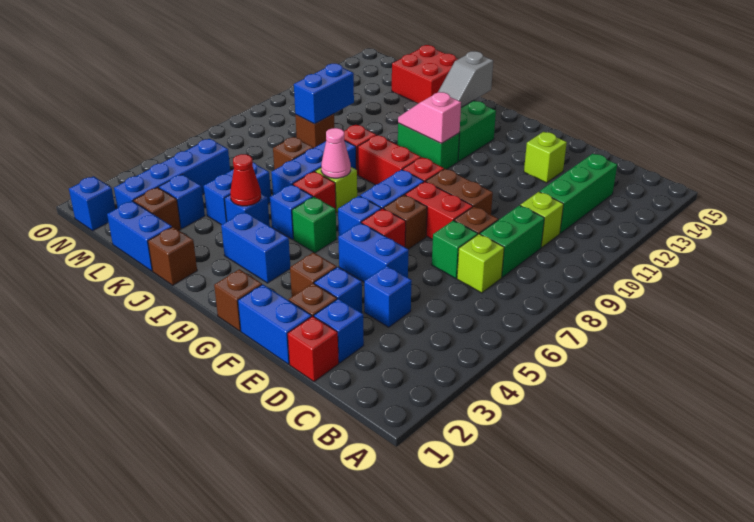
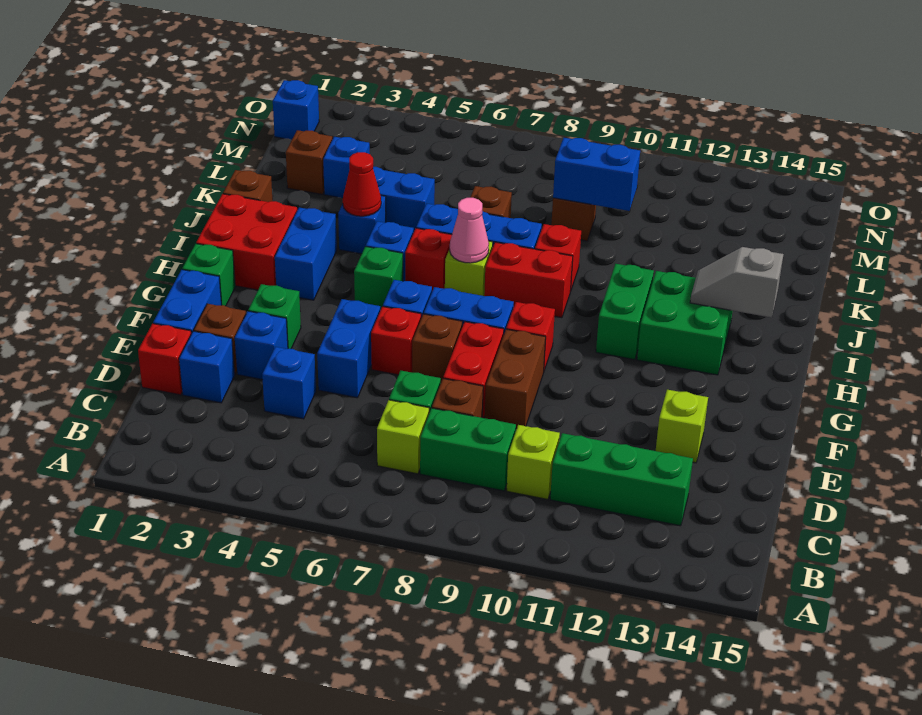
brown brick F3 level 1 -> green brick F3 level 1
brown brick G1 level 1 -> green brick G1 level 1
red brick H9:I9 level 1 -> red brick I8:I9 level 1
pink slope H11:I11 level 2 top H -> none
blue brick K1:L1 level 1 -> none
red brick K14:L15 level 1 -> red brick H1:I2 level 1
blue brick M2:M5 level 1 -> none

